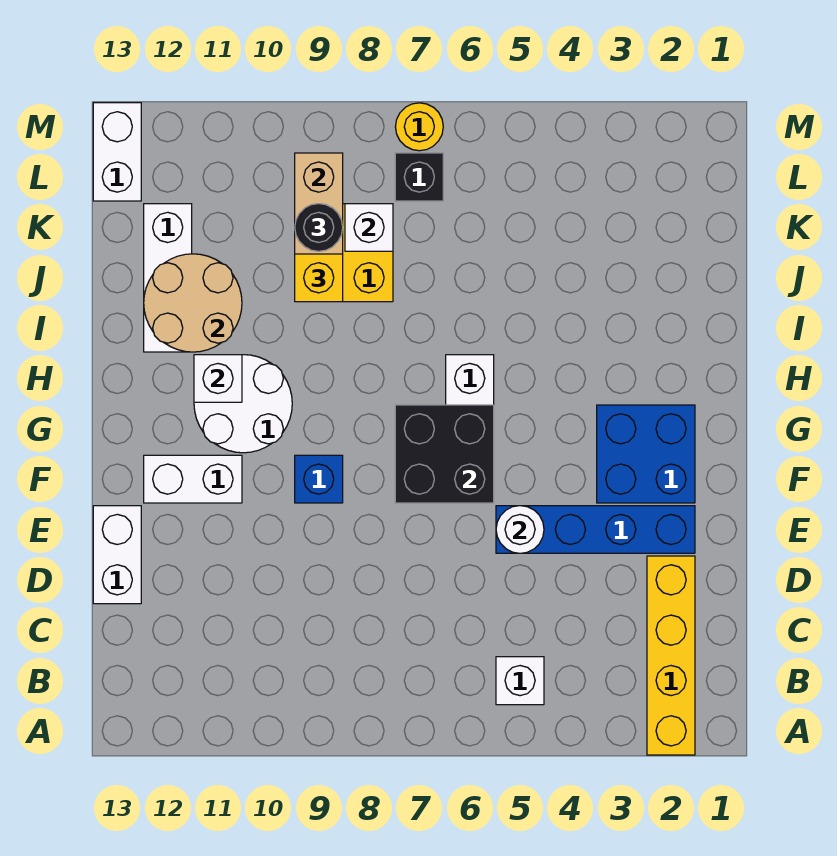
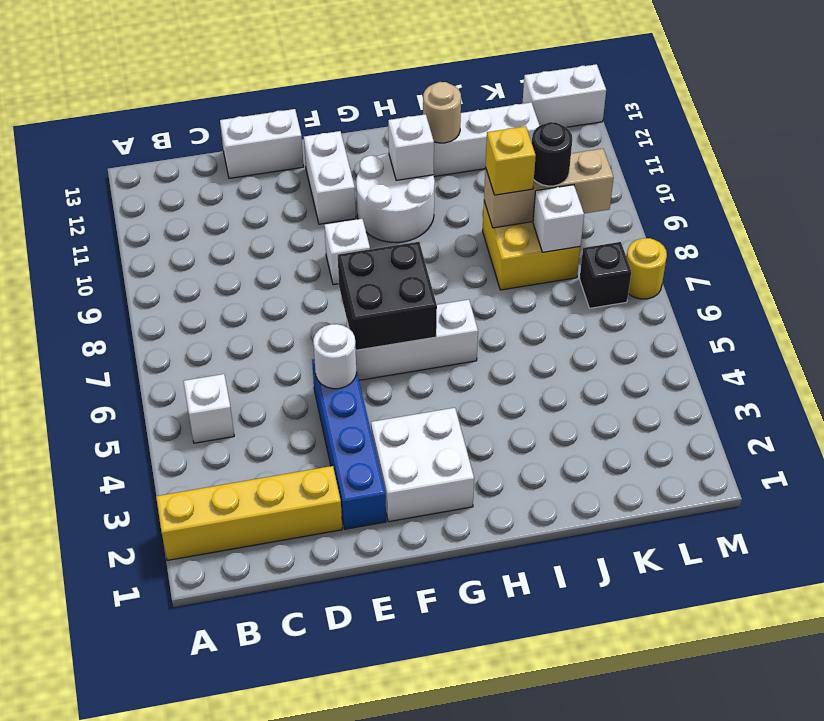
blue brick F2:G3 level 1 -> white brick F2:G3 level 1
blue brick F9 level 1 -> white brick F9 level 1
tan round brick I11:J12 level 2 -> tan round brick I12 level 2

